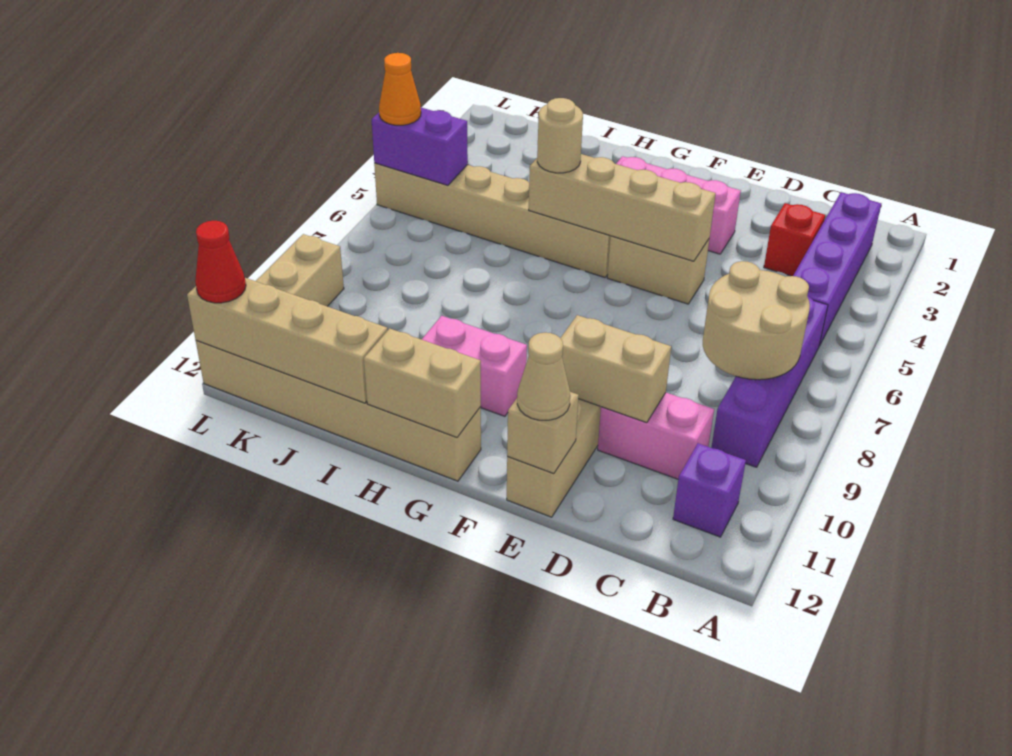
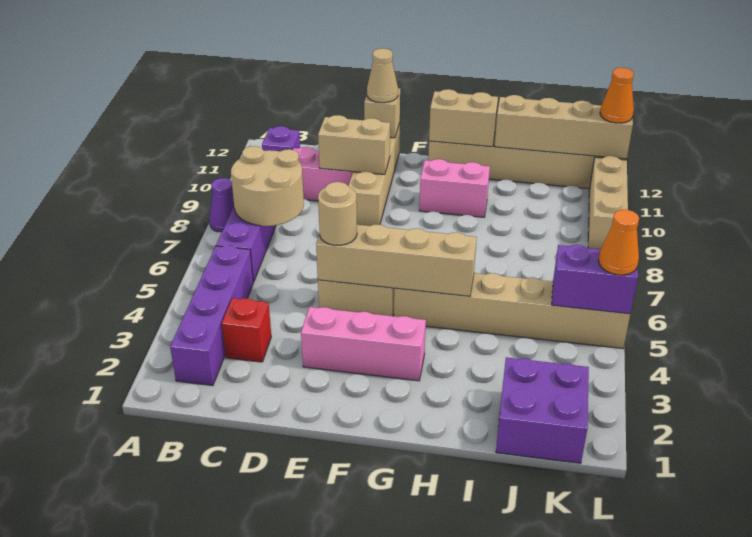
none -> purple cone A8 level 1
tan round brick H5 level 3 -> tan round brick E5 level 3
none -> purple brick J1:K2 level 1
red cone L12 level 3 -> orange cone L12 level 3

